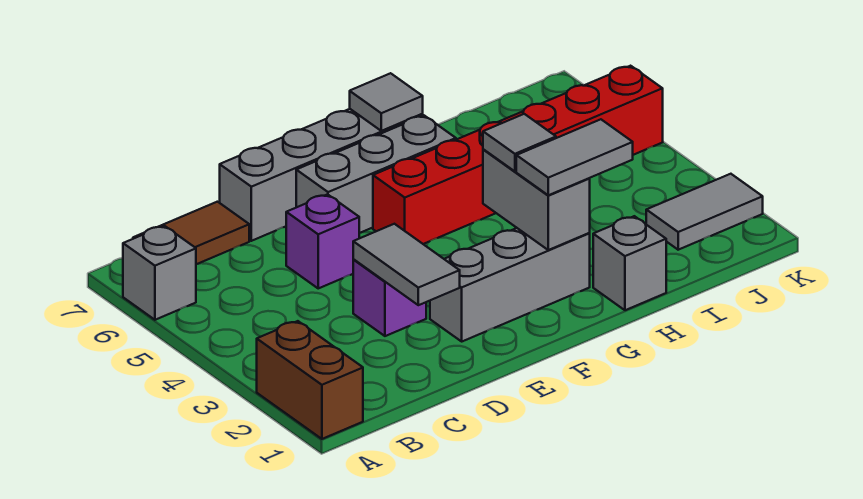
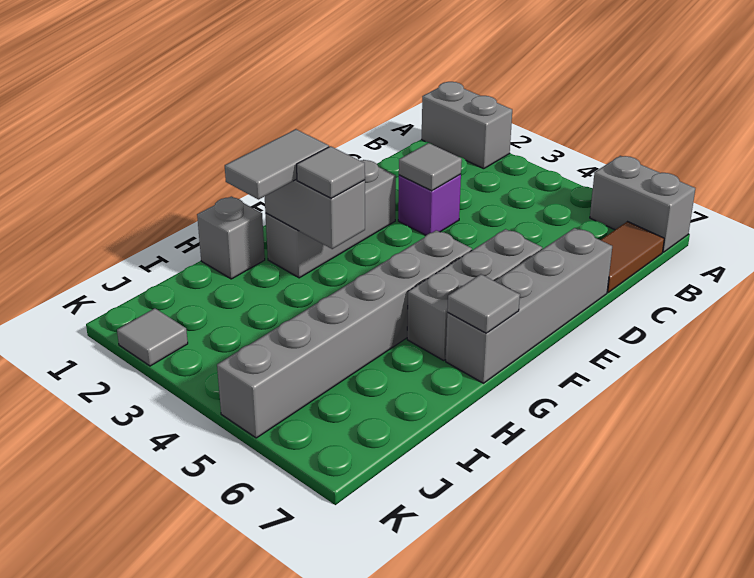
brown brick A1:A2 level 1 -> grey brick A1:A2 level 1
grey brick A6 level 1 -> grey brick A6:A7 level 1
grey tile D2:D3 level 2 -> grey tile D3 level 2
purple brick D5 level 1 -> none
red brick F5:K5 level 1 -> grey brick F5:K5 level 1
grey tile J2:K2 level 1 -> grey tile K2 level 1

